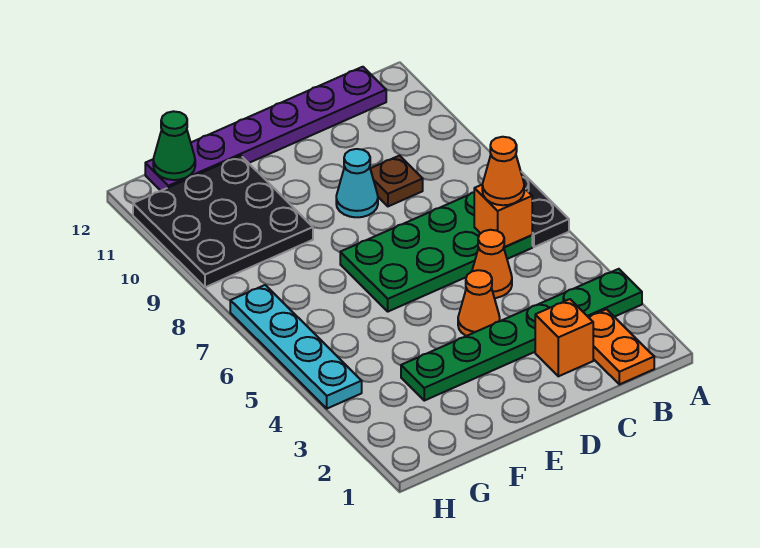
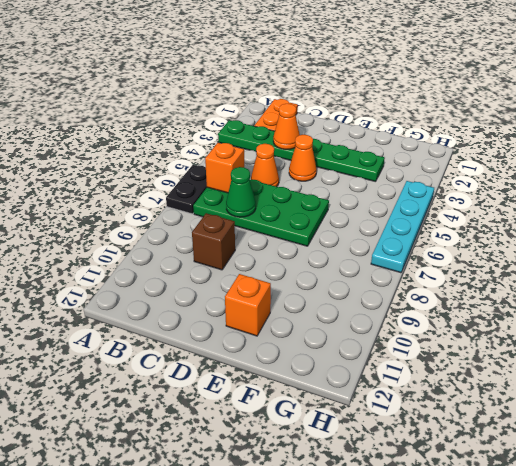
orange cone B6 level 3 -> orange cone C3 level 2
purple plate B12:G12 level 1 -> none
orange brick C2 level 1 -> orange brick E11 level 1
brown plate C9 level 1 -> brown brick C9 level 1
cyan cone D9 level 1 -> none
black plate F9:H11 level 1 -> none
green cone G12 level 2 -> green cone C7 level 2

